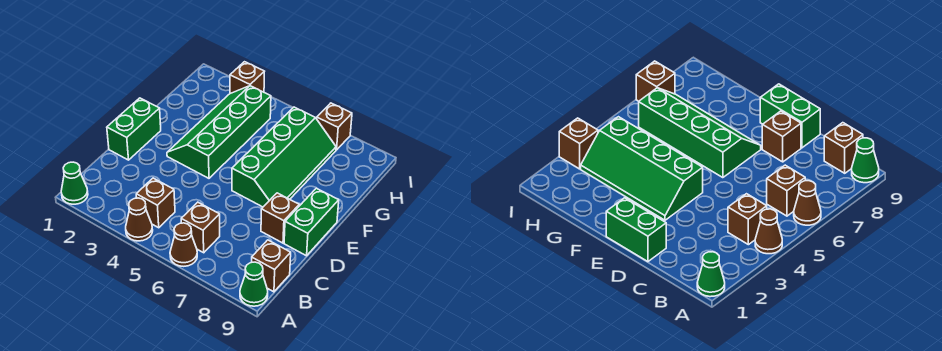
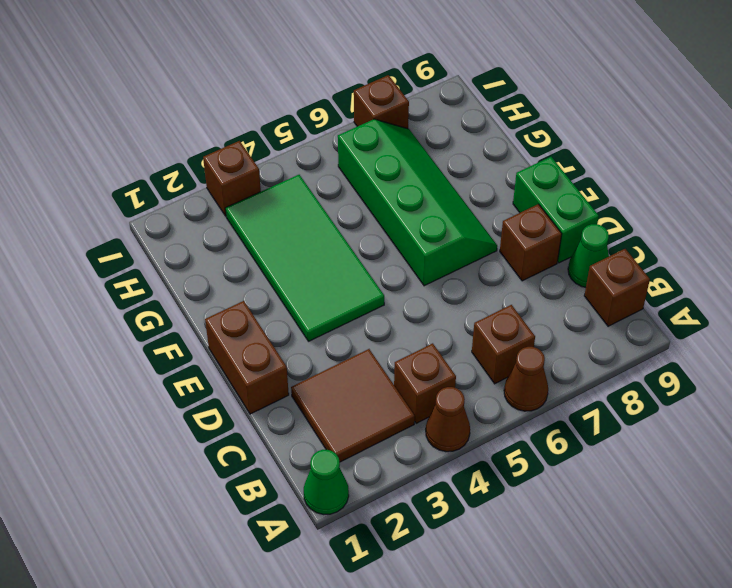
green cone A9 level 1 -> green cone C9 level 1
none -> brown tile B2:C3 level 1
green brick D1:E1 level 1 -> brown brick D1:E1 level 1
green slope E3:H4 level 1 top 4 -> green tile E3:H4 level 1

